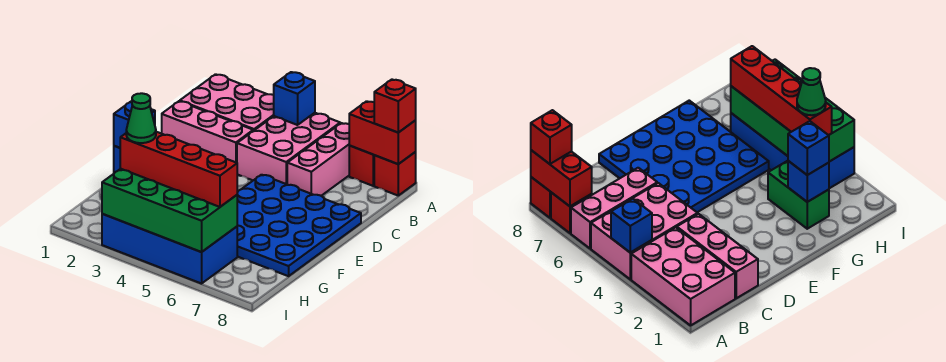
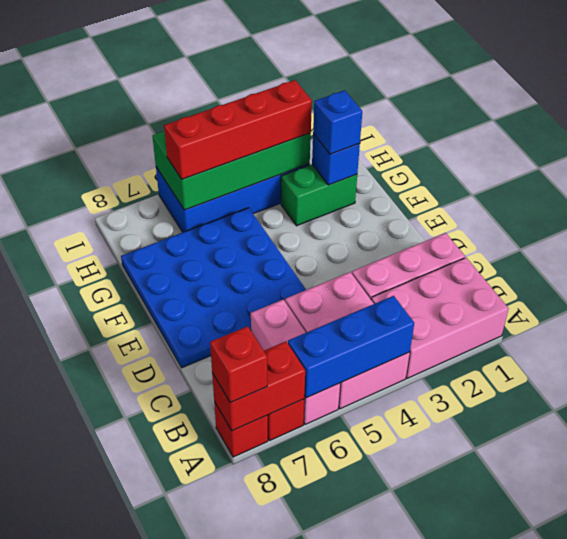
blue brick A4 level 2 -> blue brick A4:A6 level 2
green cone H3 level 4 -> none

